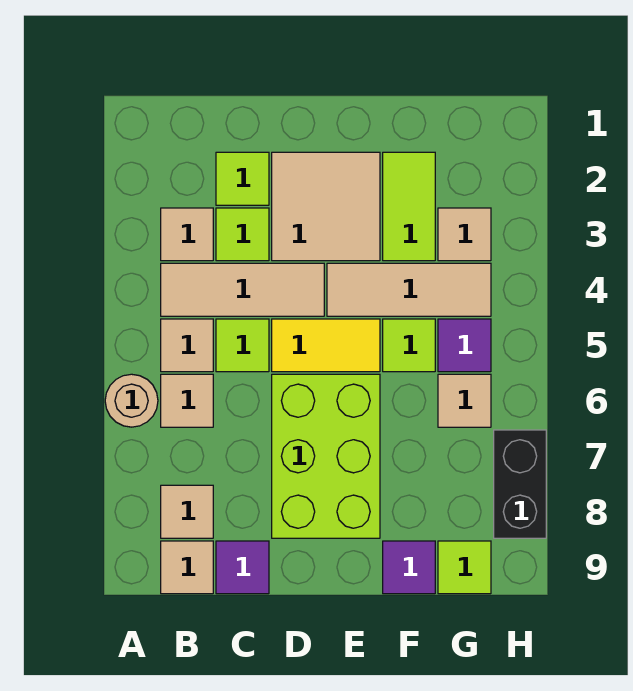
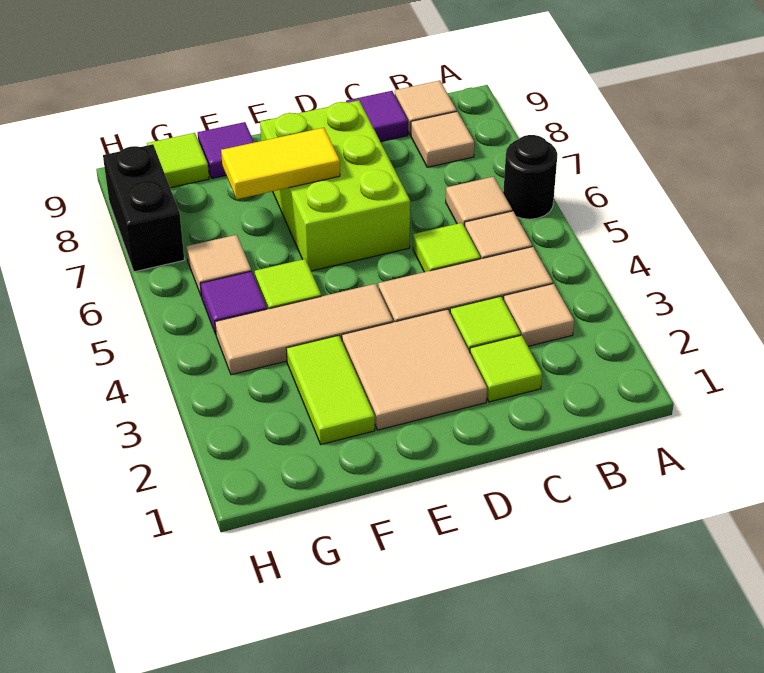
tan round brick A6 level 1 -> black round brick A6 level 1
yellow tile D5:E5 level 1 -> yellow tile E7:F7 level 2
tan tile G3 level 1 -> none

